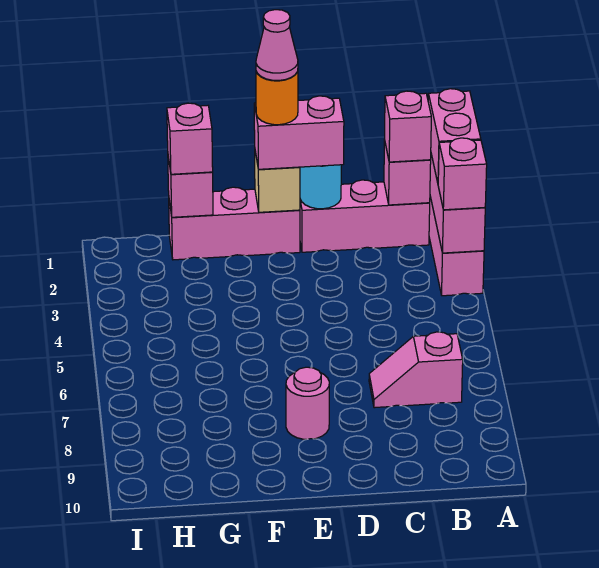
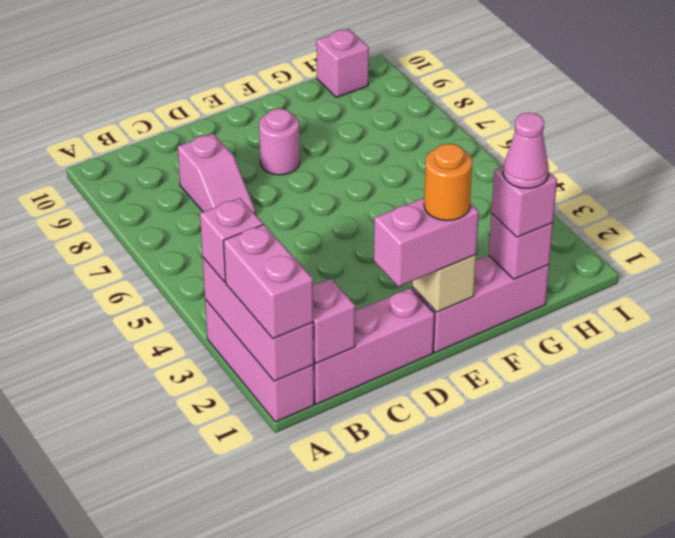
pink brick B1 level 3 -> pink brick H10 level 1
pink slope B7:C7 level 1 top B -> pink slope C7:C8 level 1 top 8
cyan round brick D1 level 2 -> none
pink cone E1 level 5 -> pink cone G1 level 4

